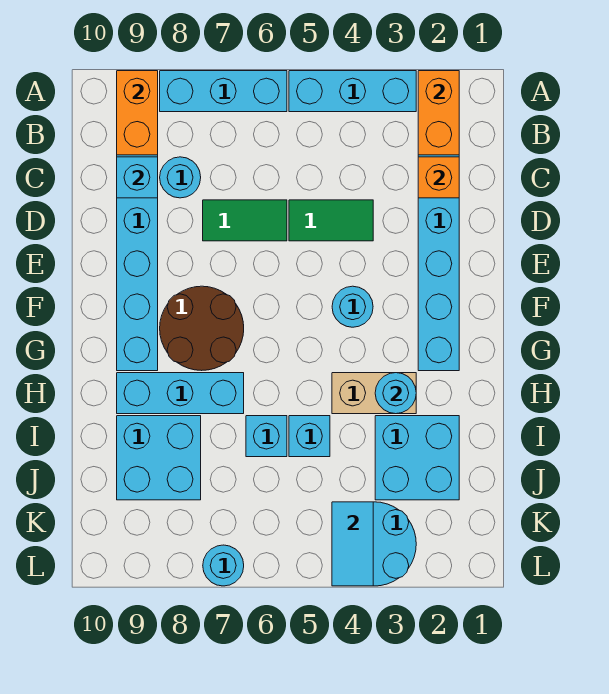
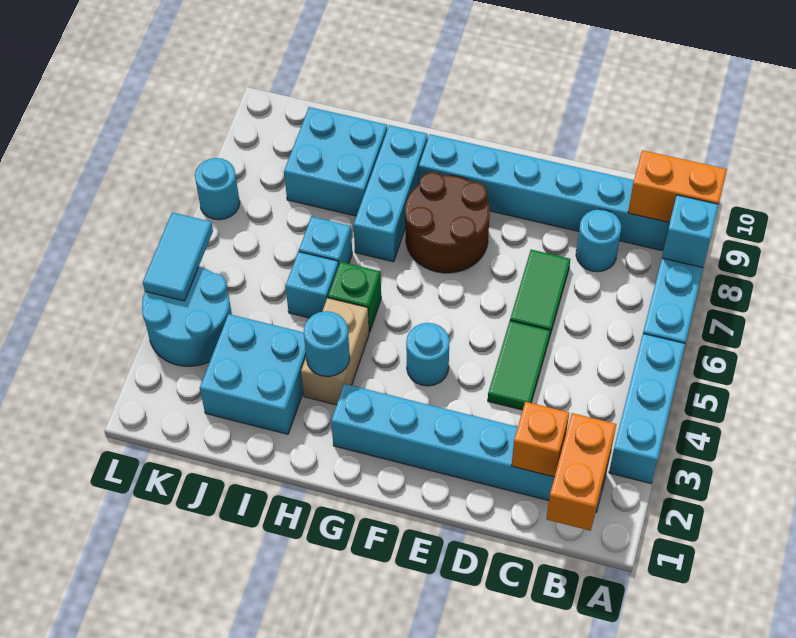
orange brick A2:B2 level 2 -> orange brick B1:B2 level 2
cyan brick C9 level 2 -> cyan brick A8 level 2
none -> green brick H5 level 1
cyan tile K4:L4 level 2 -> cyan tile L4:L5 level 2

